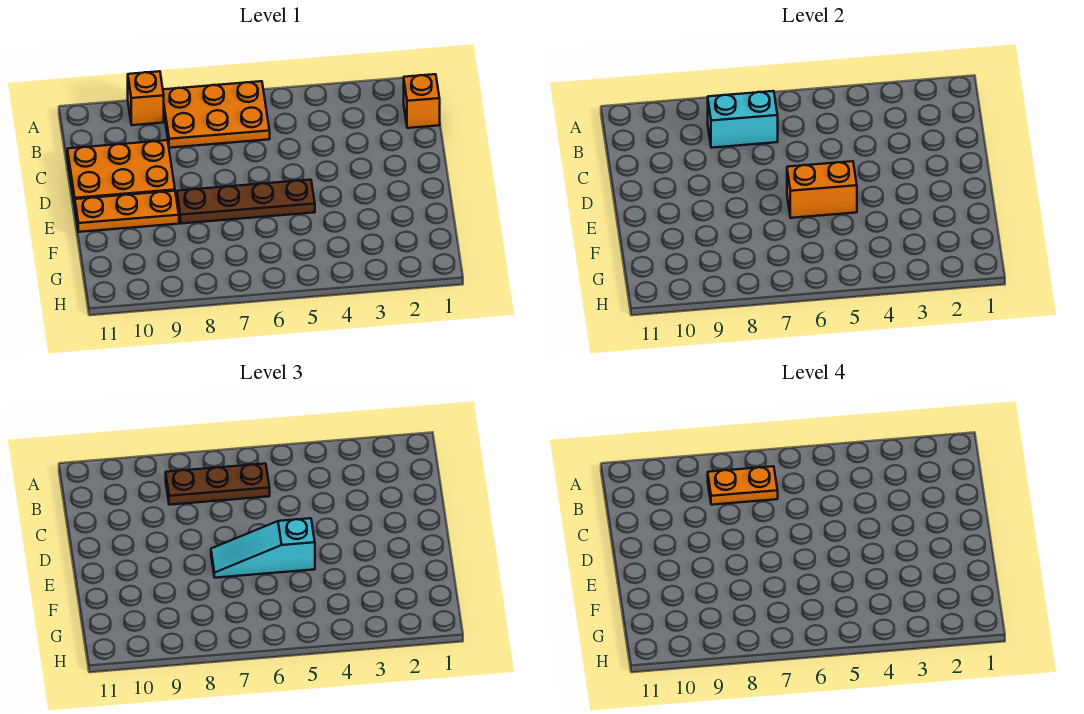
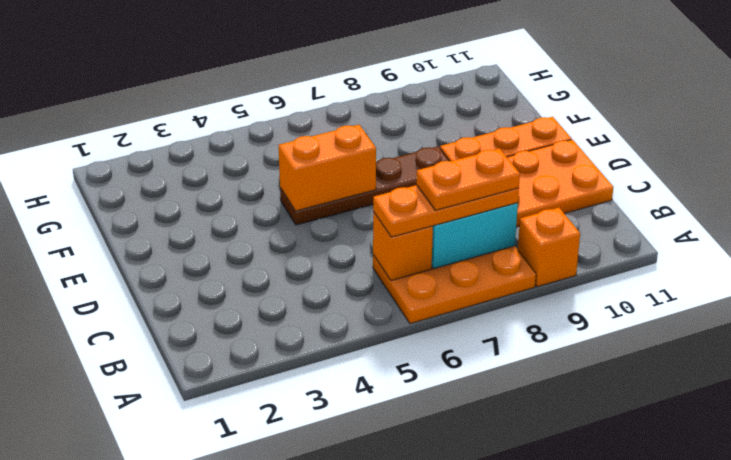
orange brick B1 level 1 -> orange brick B6 level 2
brown plate B6:B8 level 3 -> orange plate B6:B8 level 3
cyan slope E5:E7 level 3 top 5 -> none

